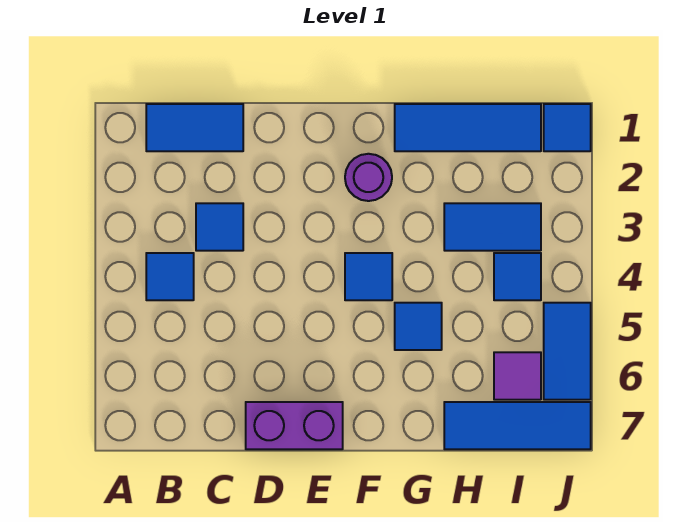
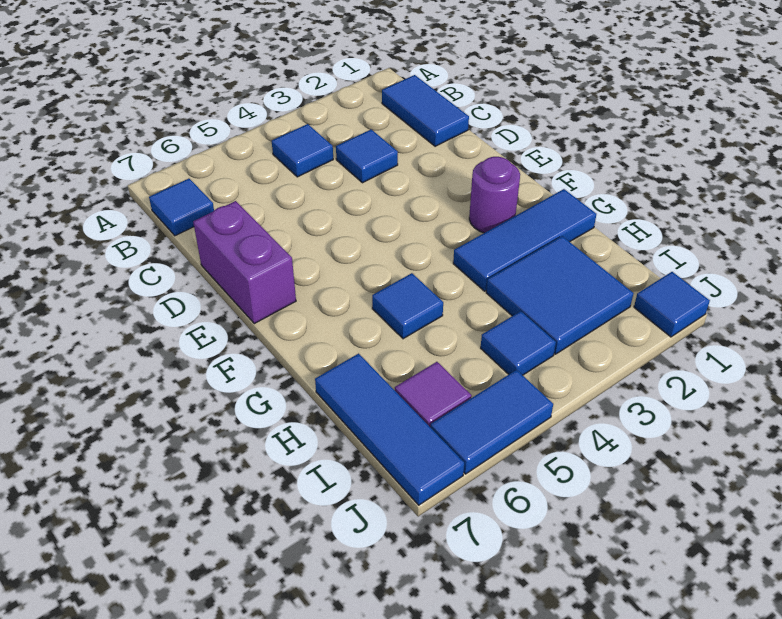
blue tile F4 level 1 -> blue tile B7 level 1
blue tile G1:I1 level 1 -> blue tile G1:G3 level 1
blue tile H3:I3 level 1 -> blue tile H2:I3 level 1

